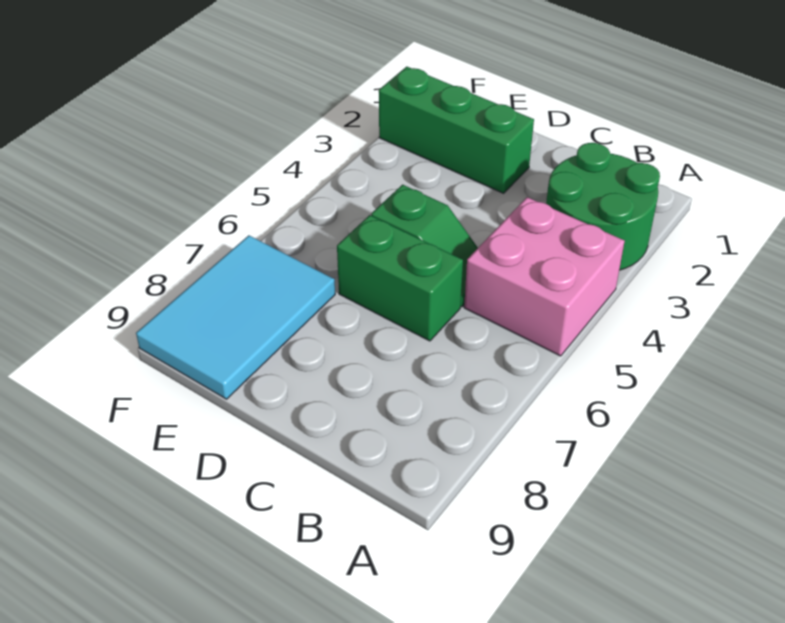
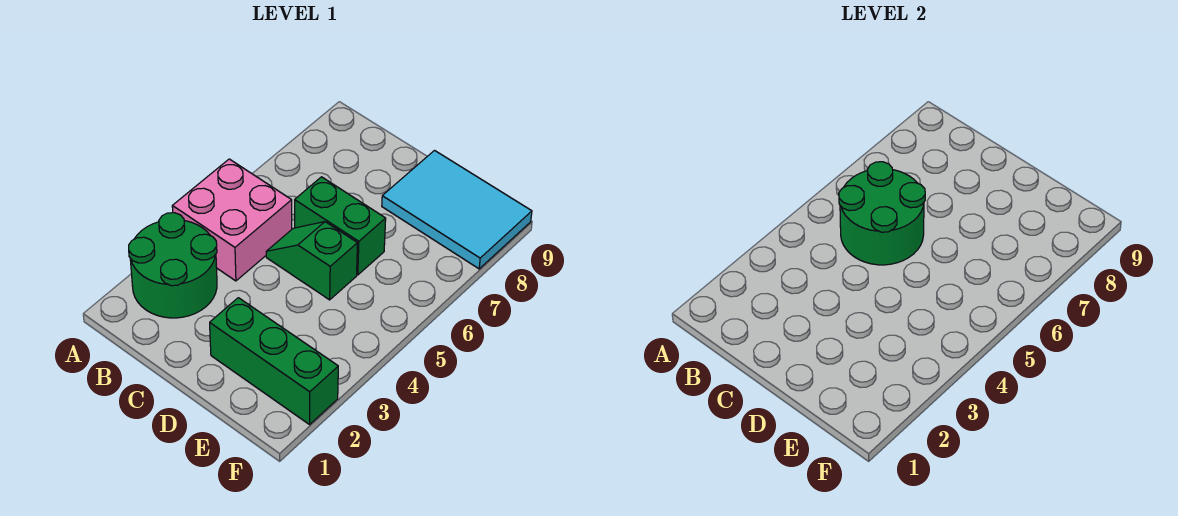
none -> green round brick B5:C6 level 2
cyan tile E7:F9 level 1 -> cyan tile D8:F9 level 1

